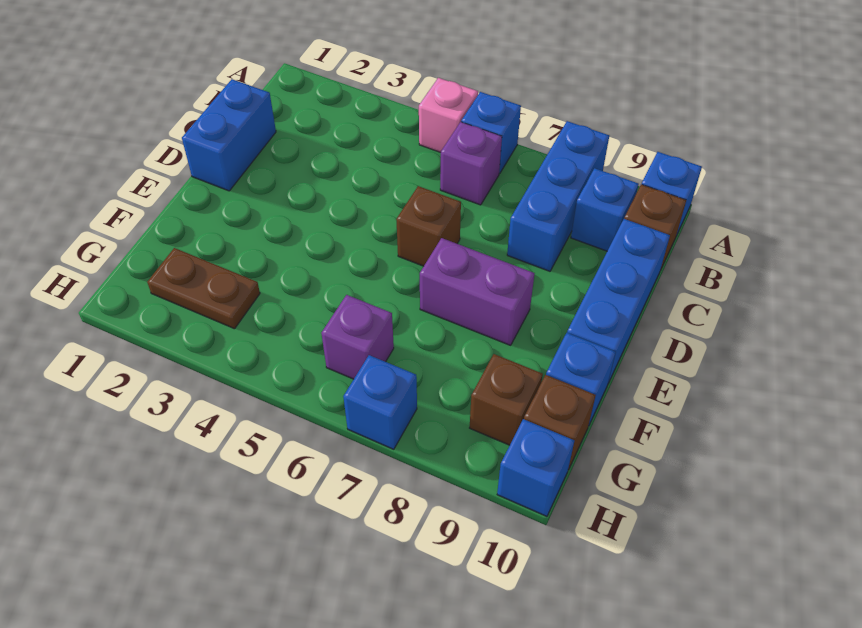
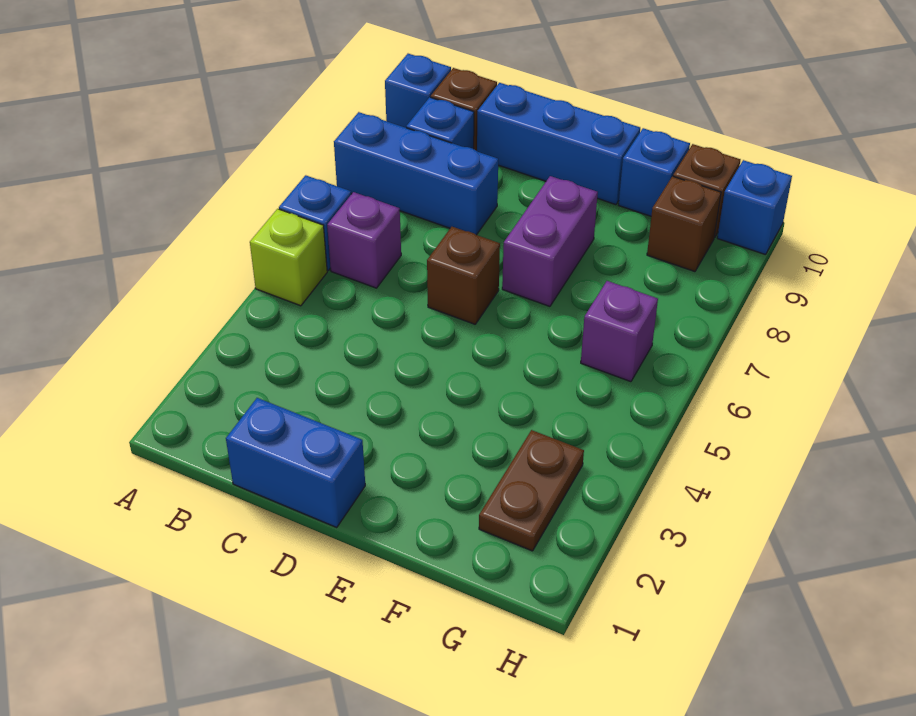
pink brick A5 level 1 -> lime brick A5 level 1
blue brick H7 level 1 -> none

